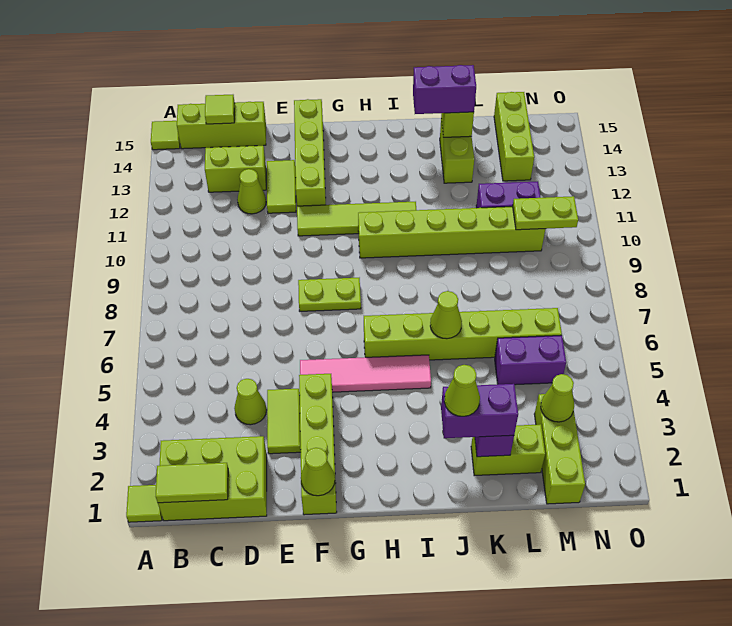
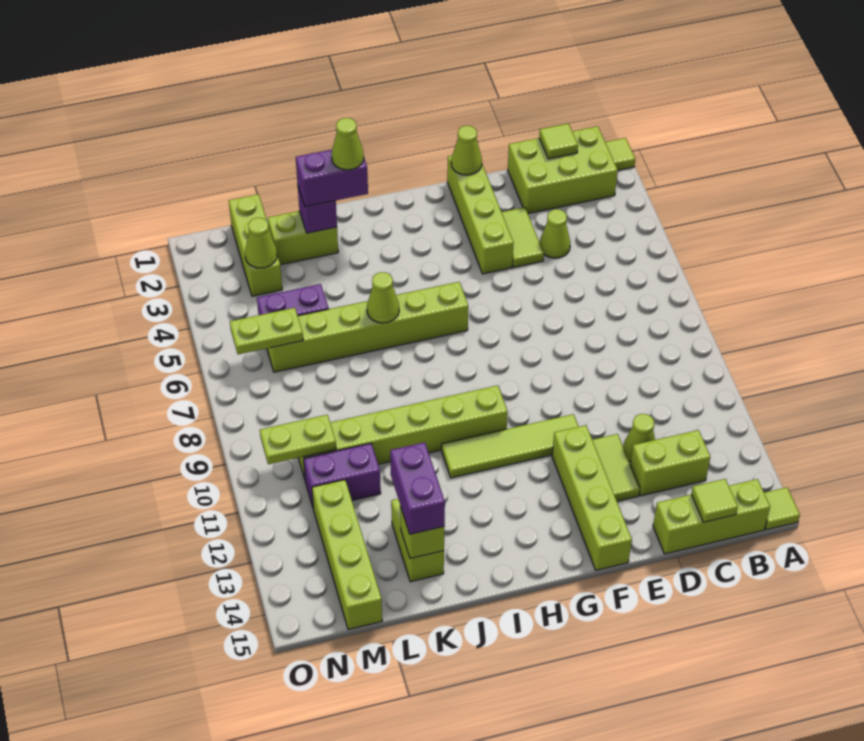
lime tile B1:C1 level 2 -> lime tile C1 level 2
pink tile F5:I5 level 1 -> none
lime plate F8:G8 level 1 -> lime plate M6:N6 level 2
purple brick J14:K14 level 3 -> purple brick K13:K14 level 3
lime brick M13:M15 level 1 -> lime brick M12:M15 level 1

